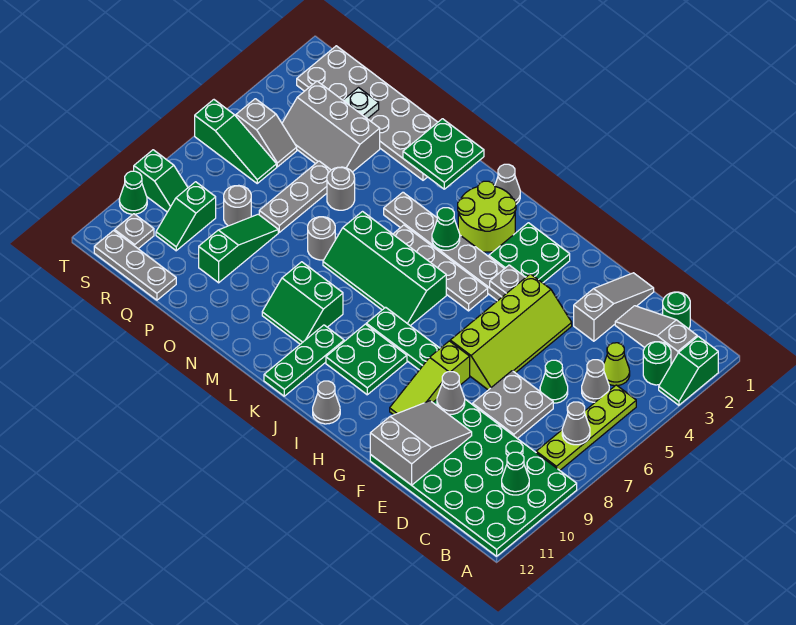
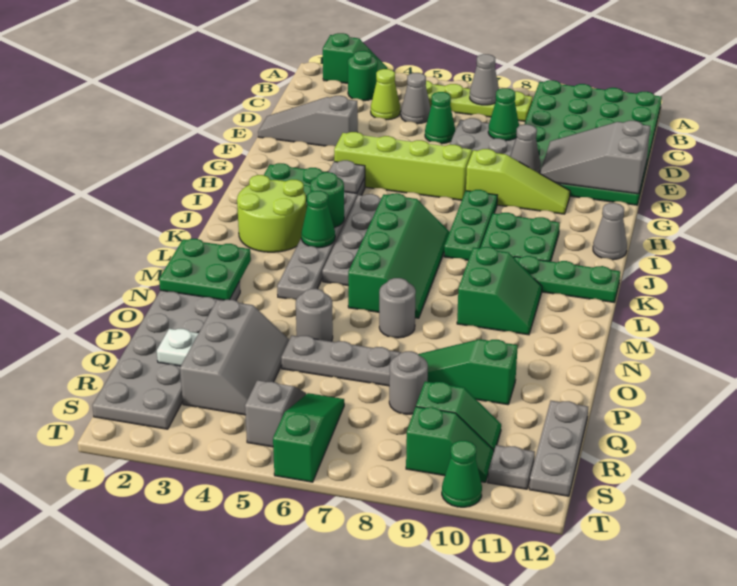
grey slope B2:D2 level 1 top B -> none
green cone B10 level 2 -> green cone D8 level 2
green round brick C1 level 1 -> green round brick J4 level 2
grey cone K1 level 1 -> none
green slope S9:T9 level 1 top T -> green slope S9:S10 level 1 top 9

